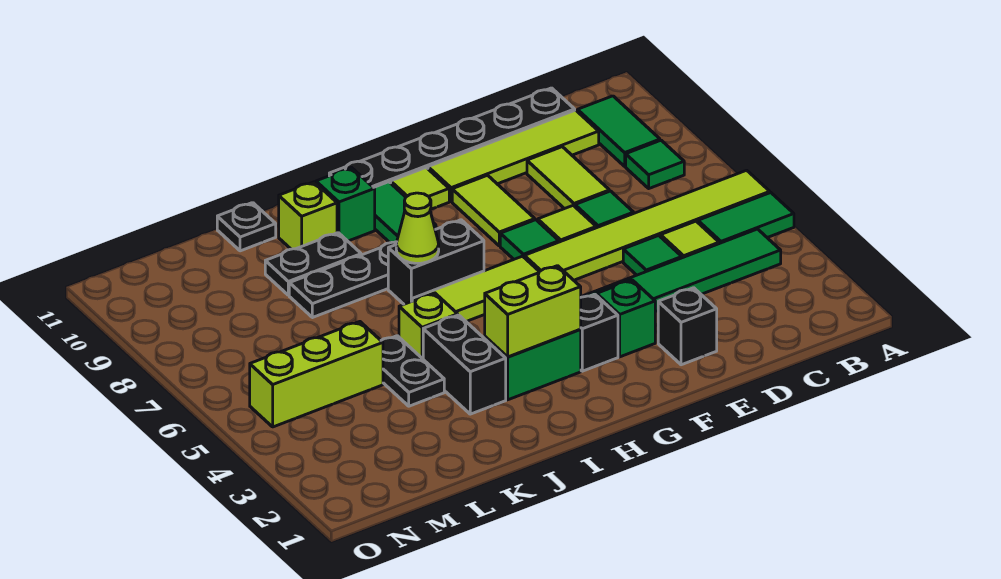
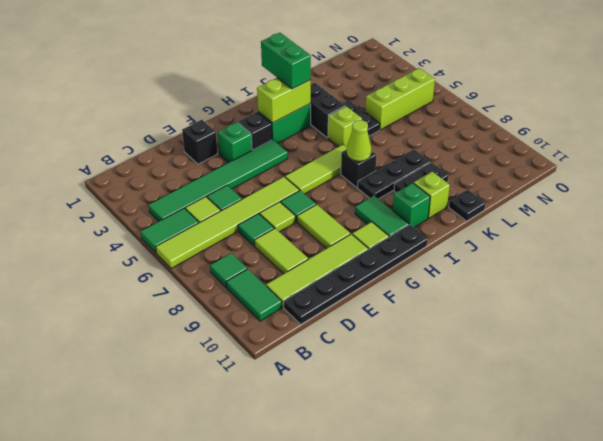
black brick H7:I7 level 1 -> black brick I7 level 1
none -> green brick I2:I3 level 3

